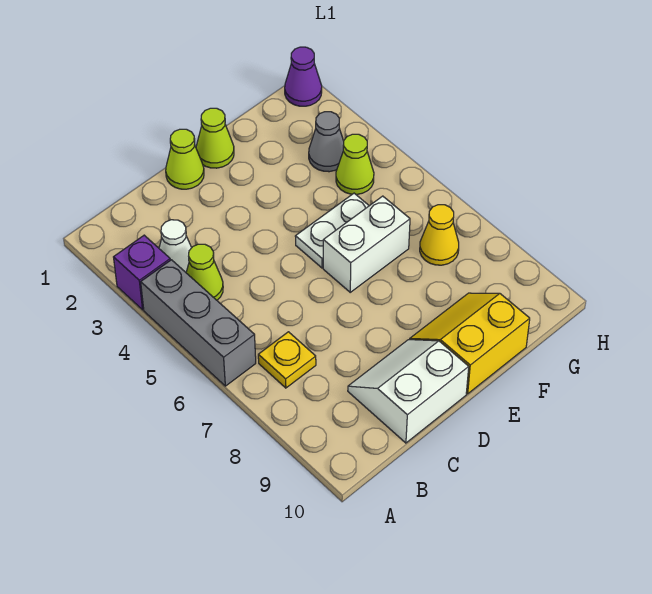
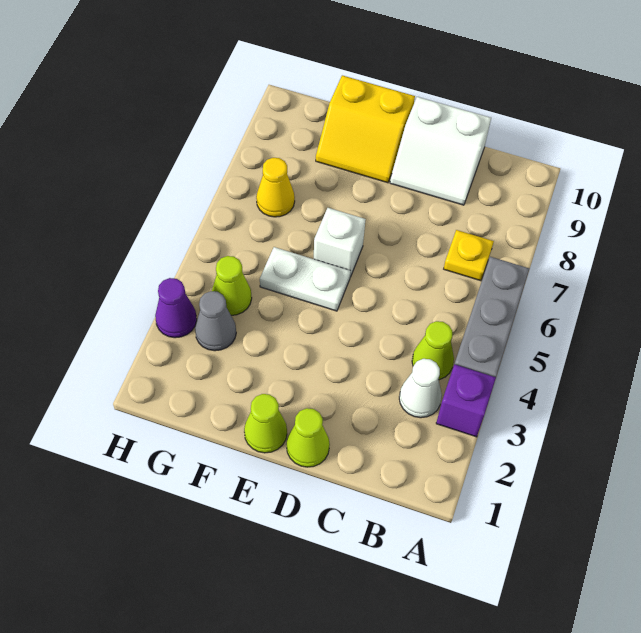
white brick E6:F6 level 1 -> white brick E6 level 1
purple cone H1 level 1 -> purple cone H3 level 1

